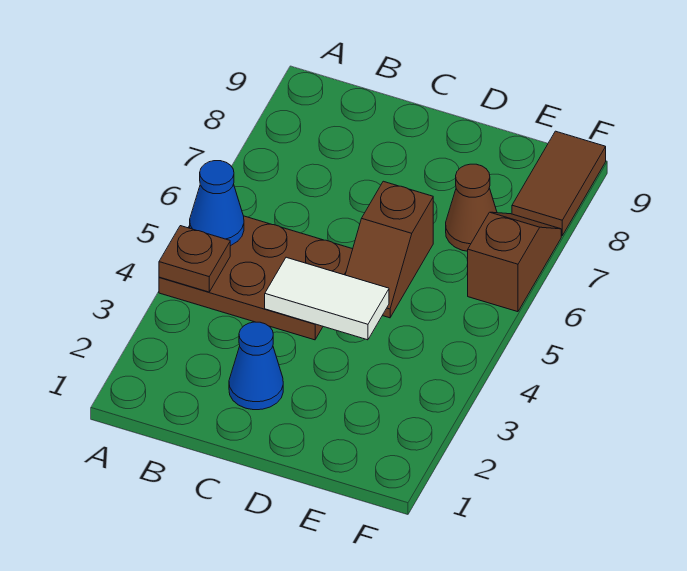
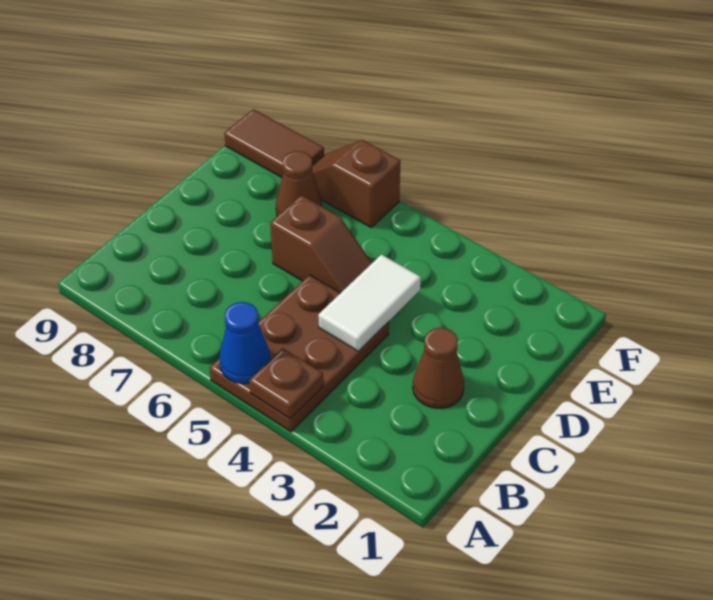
blue cone C2 level 1 -> brown cone C2 level 1

